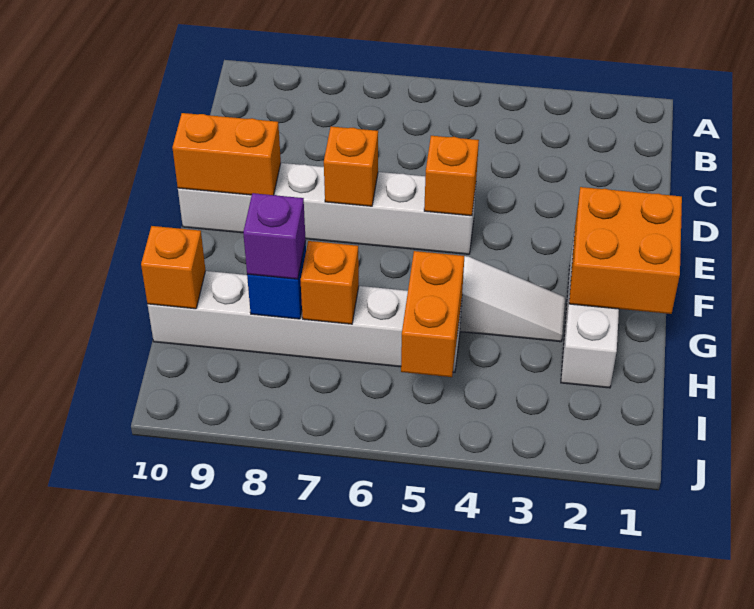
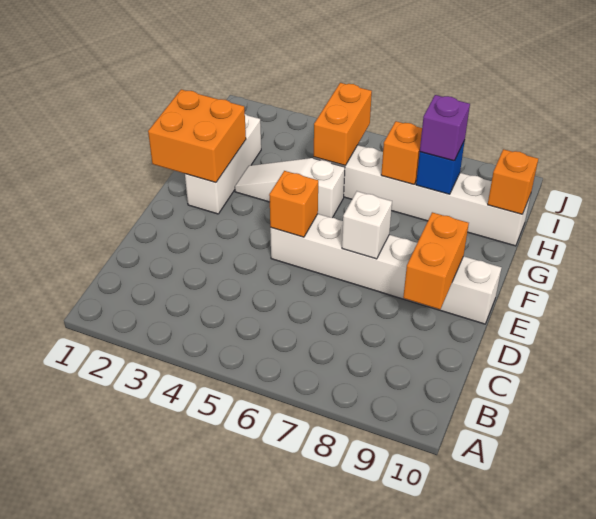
orange brick E7 level 2 -> white brick E7 level 2
orange brick E9:E10 level 2 -> orange brick D9:E9 level 2

